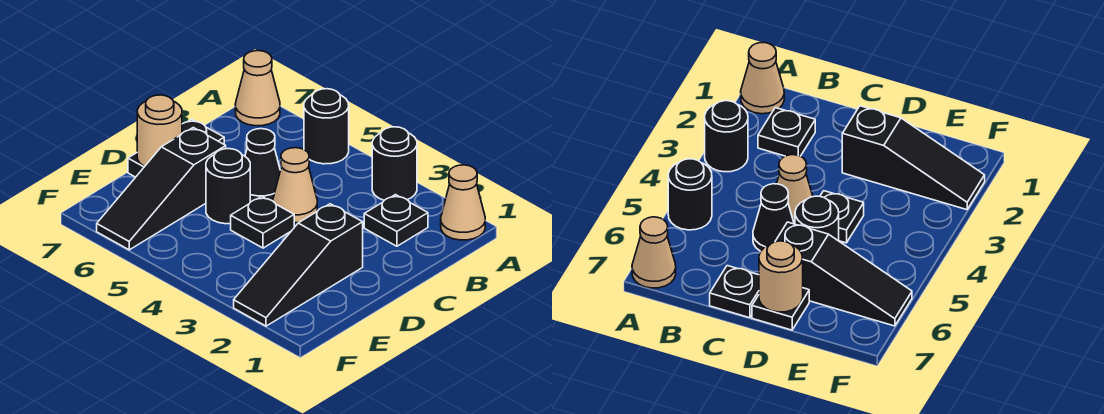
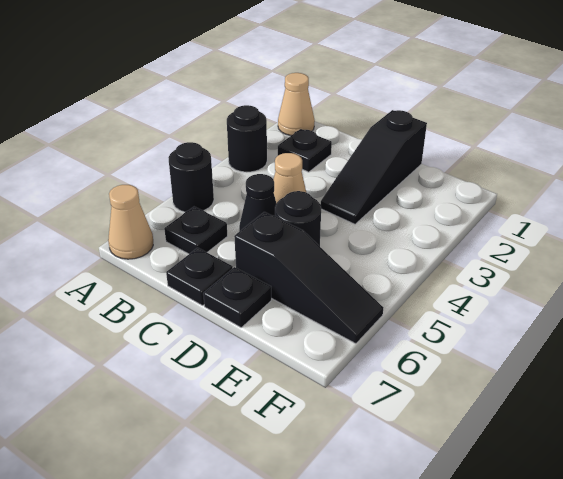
black slope D2:F2 level 1 top D -> black slope D1:D3 level 1 top 1
black plate D4 level 1 -> black plate B6 level 1
tan round brick D7 level 2 -> none

